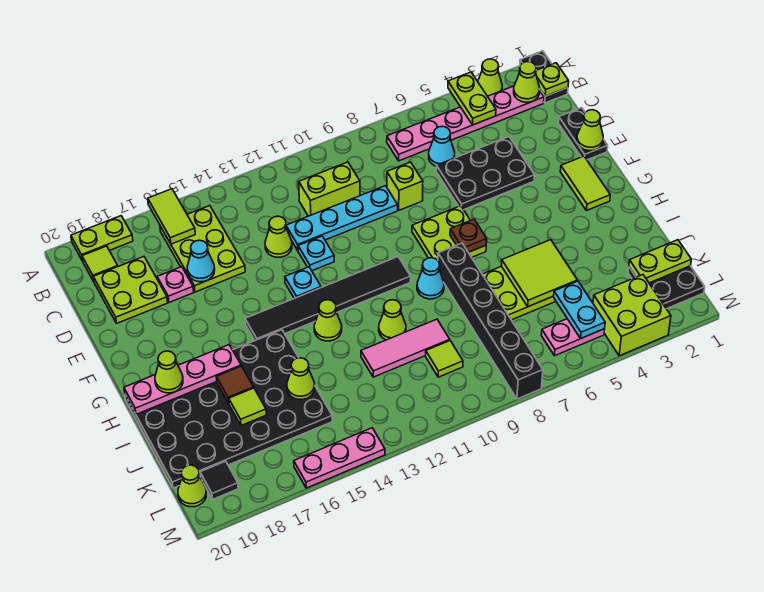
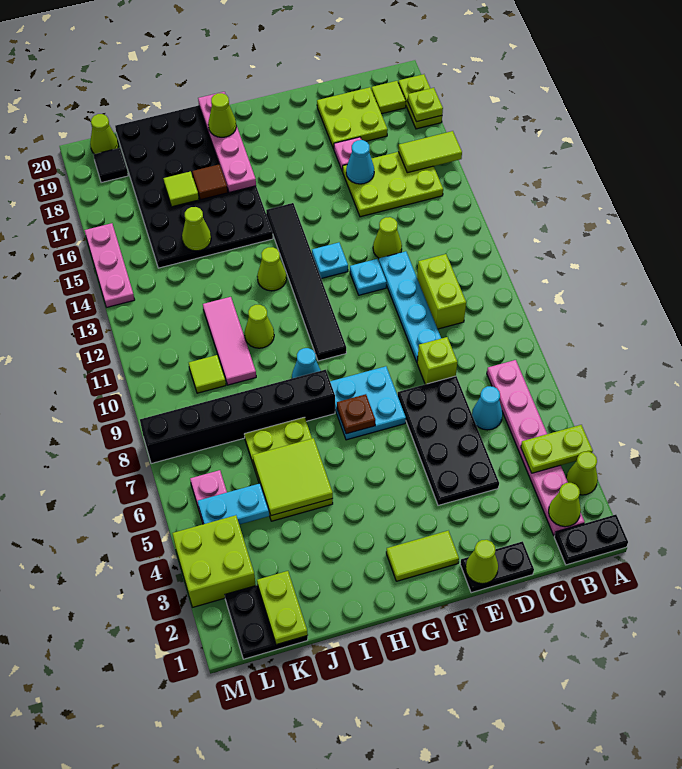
lime plate B1 level 2 -> lime plate A18 level 2
black plate D4:E6 level 1 -> black plate D4:E7 level 1
lime plate F7:G8 level 1 -> cyan plate F7:G8 level 1

